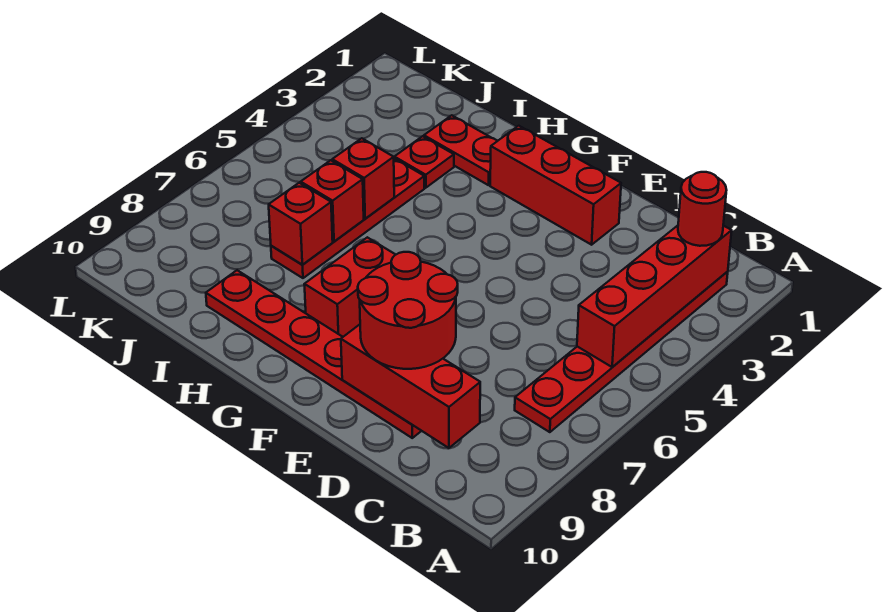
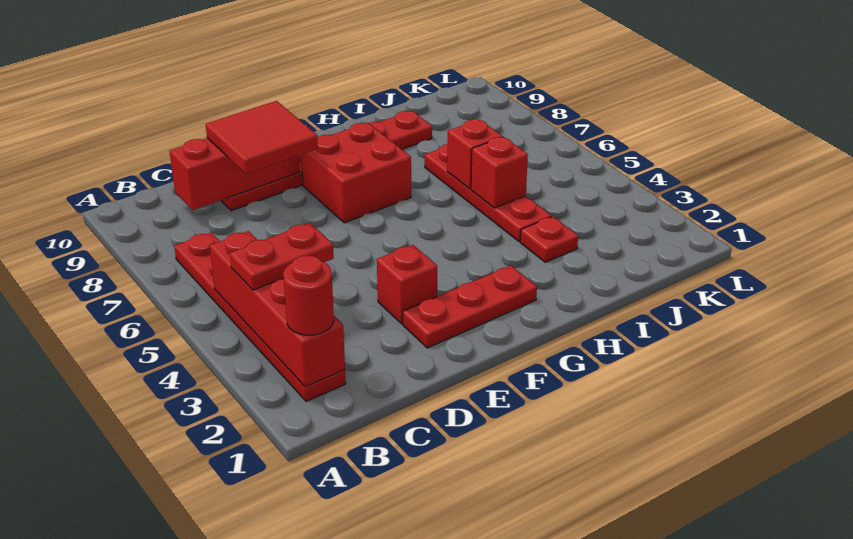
red round brick D8:E9 level 3 -> red tile D8:E9 level 3
red brick E2:G2 level 1 -> red plate E2:G2 level 1
red brick G7:G8 level 1 -> red brick F7:G8 level 1
red plate H2:I2 level 1 -> red plate B4:C4 level 3
red brick I7 level 2 -> red brick E3 level 1

